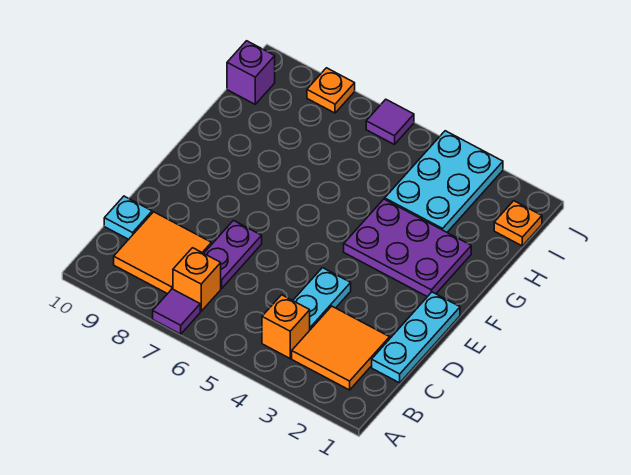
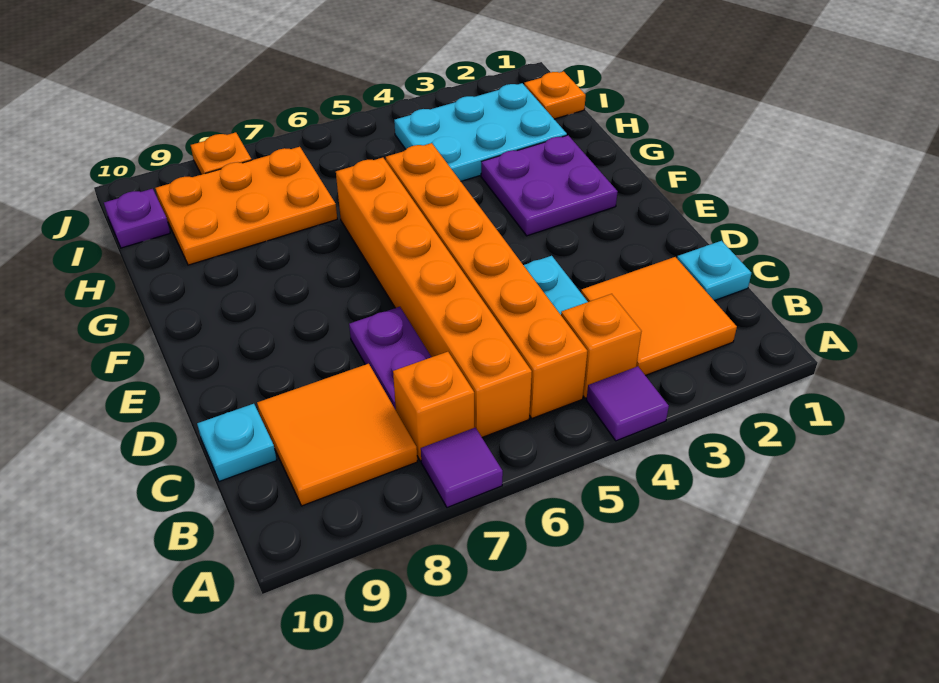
none -> orange brick B5:G5 level 1
none -> orange brick B6:G6 level 1
cyan plate C1:E1 level 1 -> cyan plate C1 level 1
purple plate F2:G4 level 1 -> purple plate F2:G3 level 1
cyan plate H3:J4 level 1 -> cyan plate H2:I4 level 1
none -> orange plate H7:I9 level 1
purple brick I10 level 1 -> purple plate I10 level 1
purple tile J6 level 1 -> purple tile A4 level 1

